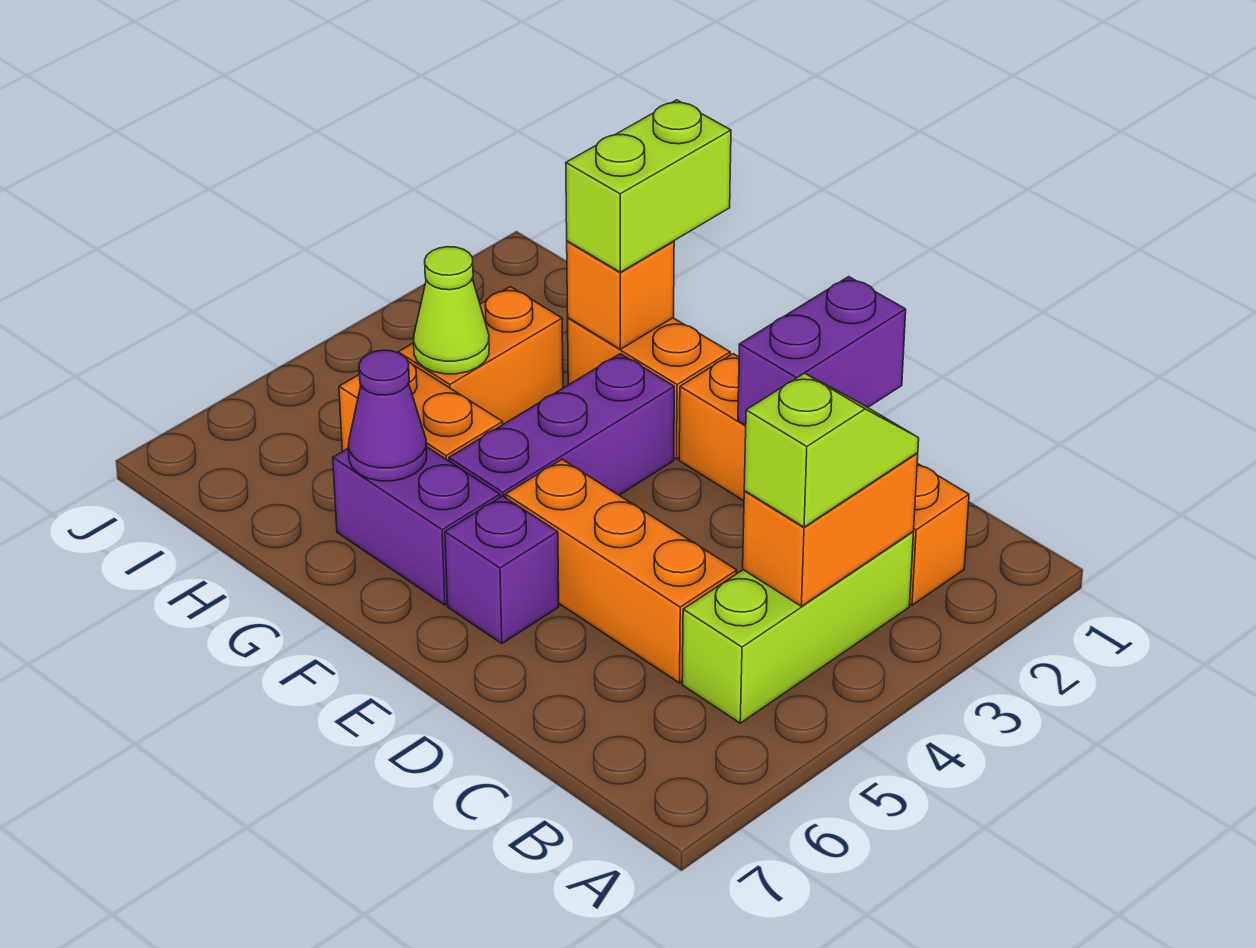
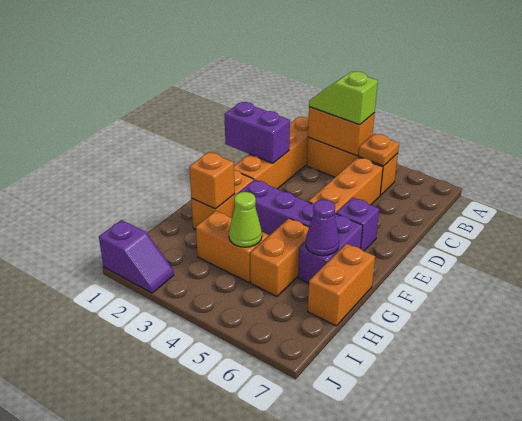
lime brick B3:B5 level 1 -> orange brick B3:B5 level 1
none -> orange plate B5 level 2
lime brick G1:G2 level 3 -> none
none -> orange brick G7:H7 level 1
none -> purple slope J1:J2 level 1 top 1

